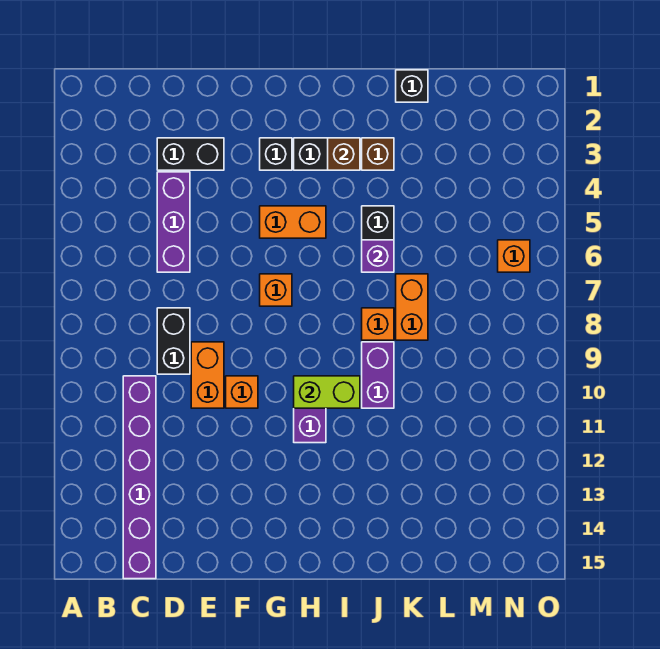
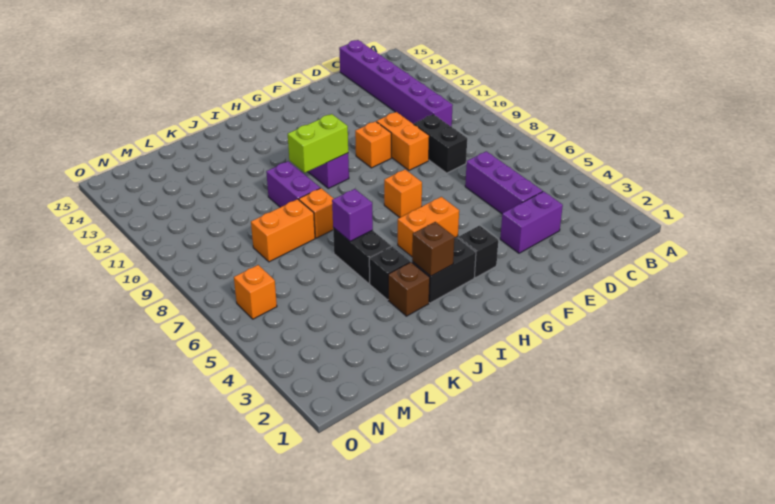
black brick D3:E3 level 1 -> purple brick D3:E3 level 1
black brick K1 level 1 -> black brick J4 level 1
orange brick K7:K8 level 1 -> orange brick K8:L8 level 1

